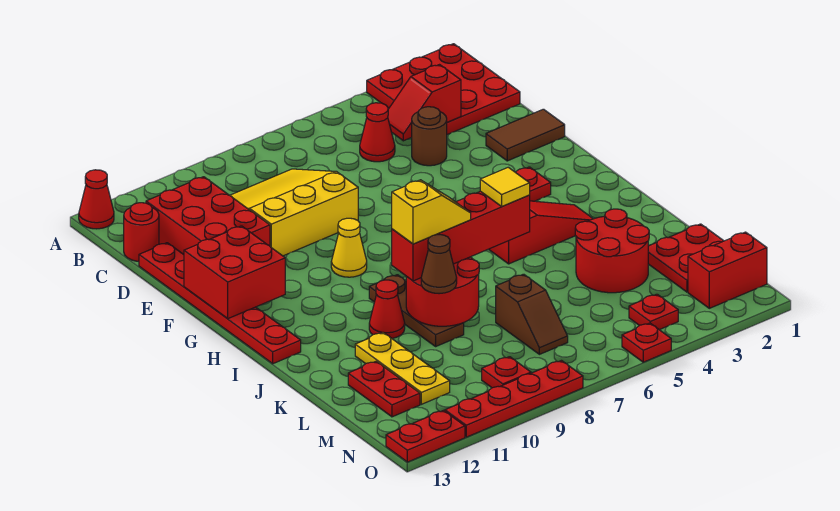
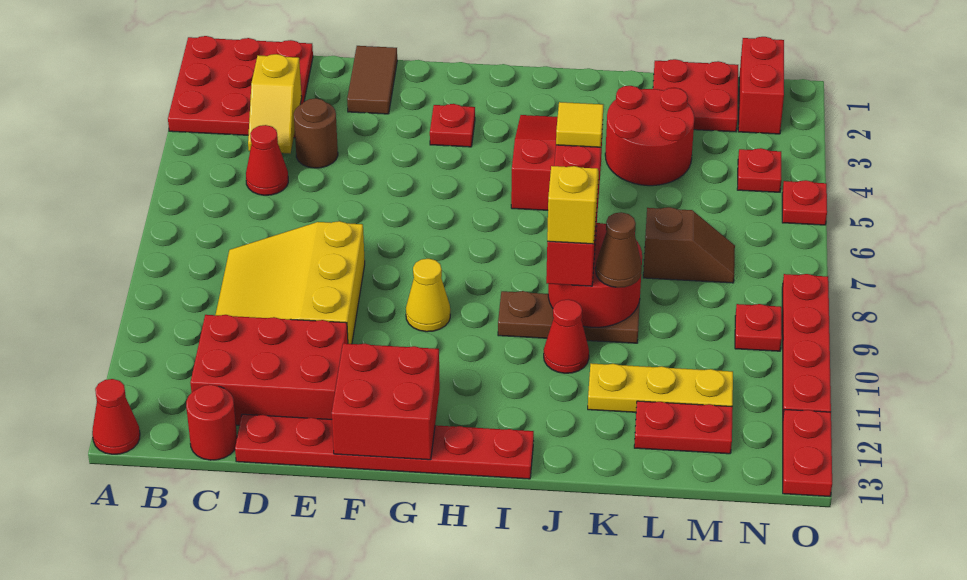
red slope C3:C4 level 2 top 3 -> yellow slope C3:C4 level 2 top 3

